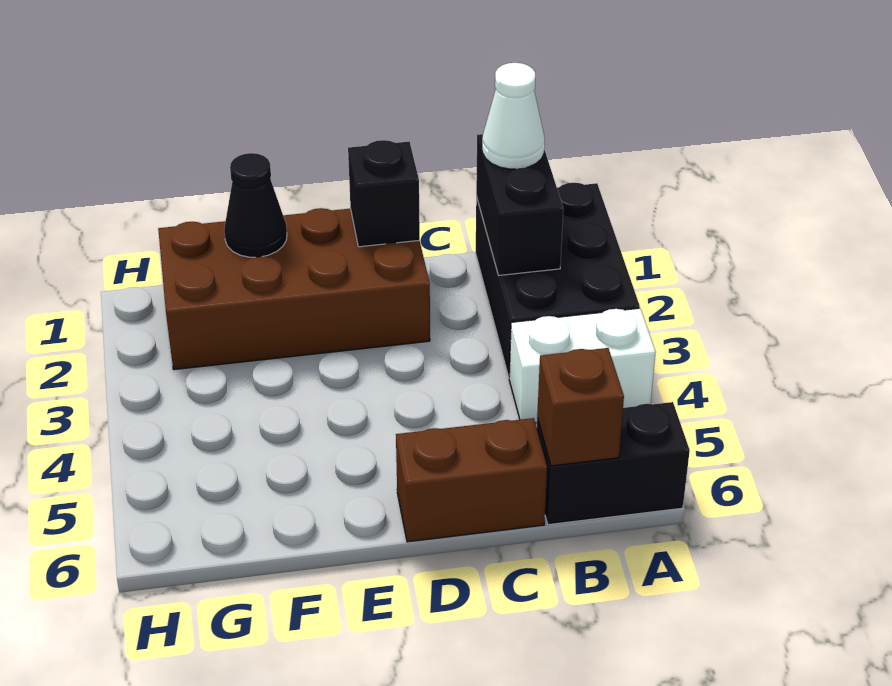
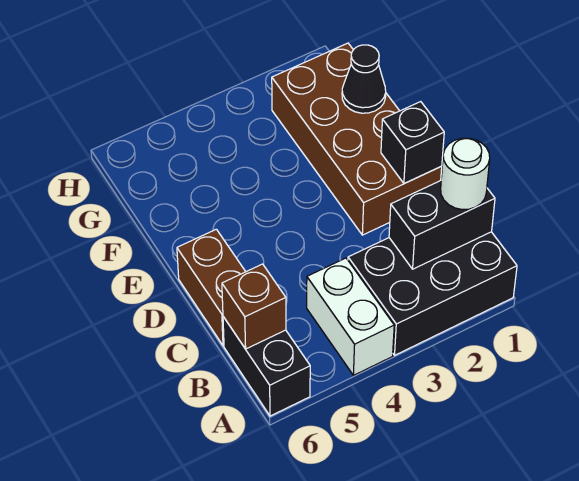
white cone B1 level 3 -> white round brick B1 level 3

